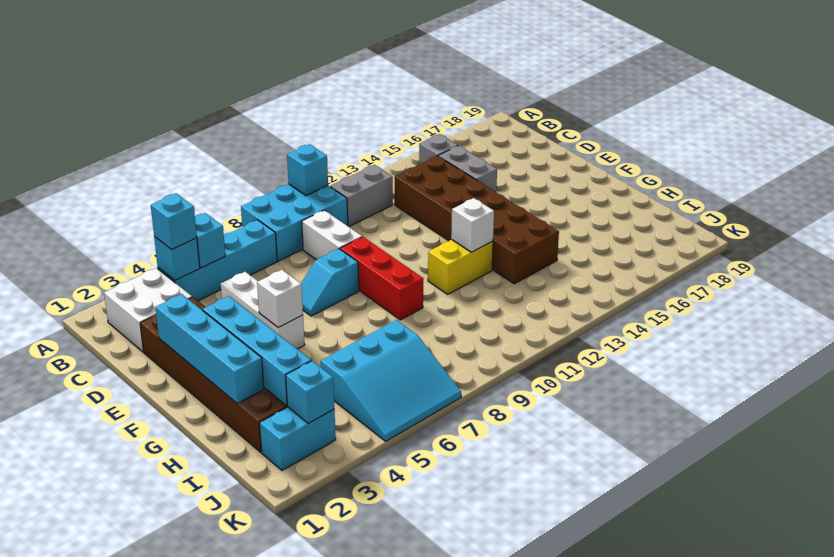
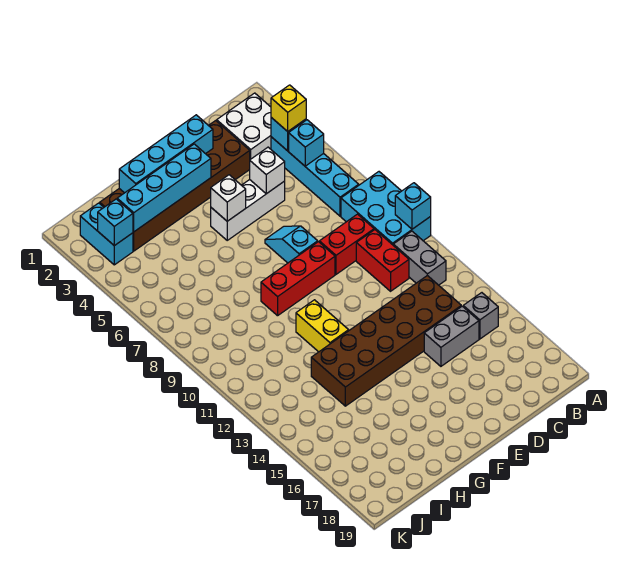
cyan brick B4 level 3 -> yellow brick B4 level 3
white brick C9:D9 level 1 -> red brick C9:D9 level 1
none -> red brick C10:C11 level 1
white brick G12 level 2 -> white brick D5 level 2
cyan slope I5:K7 level 1 top I -> none

